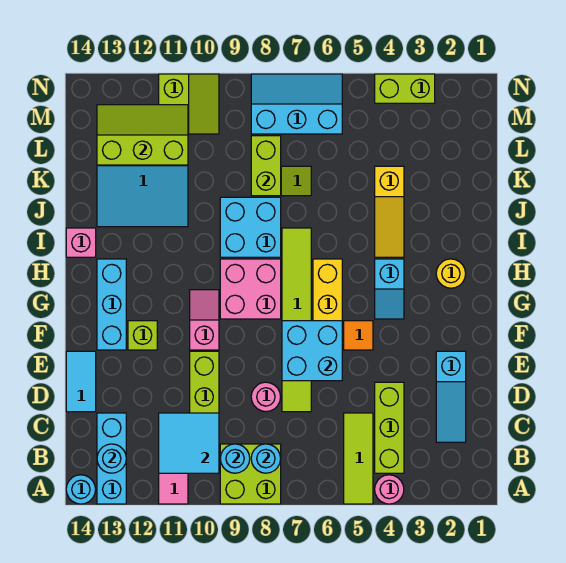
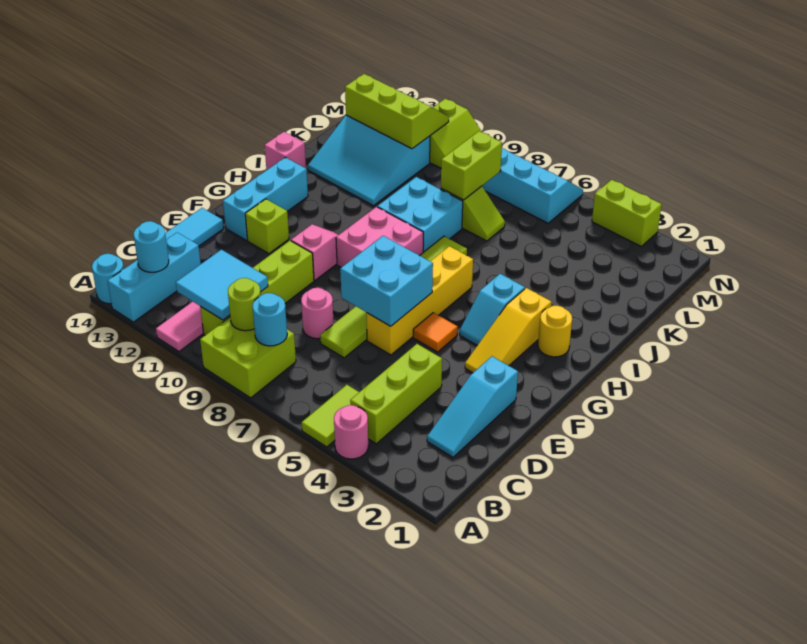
lime tile A5:C5 level 1 -> lime tile A5:B5 level 1
cyan round brick B9 level 2 -> lime round brick B9 level 2
yellow slope I4:K4 level 1 top K -> yellow slope F3:H3 level 1 top H

